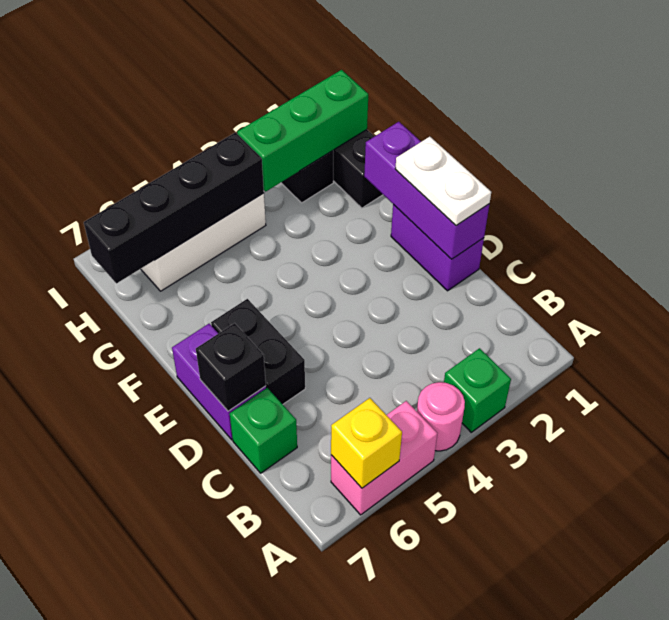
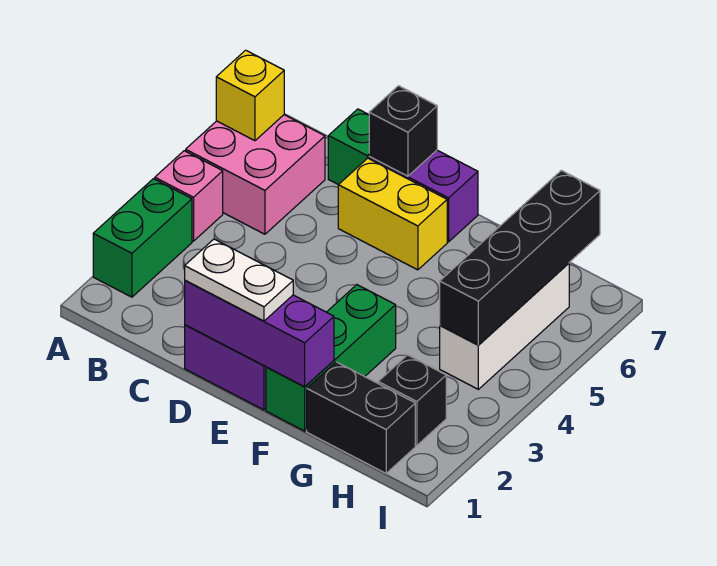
green brick A3 level 1 -> green brick A2:A3 level 1
pink round brick A4 level 1 -> pink brick A4 level 1
pink brick A5:A6 level 1 -> pink brick A5:B6 level 1
black brick D6:E6 level 1 -> yellow brick D6:E6 level 1
green brick H1:H3 level 2 -> green brick F1:F3 level 1

